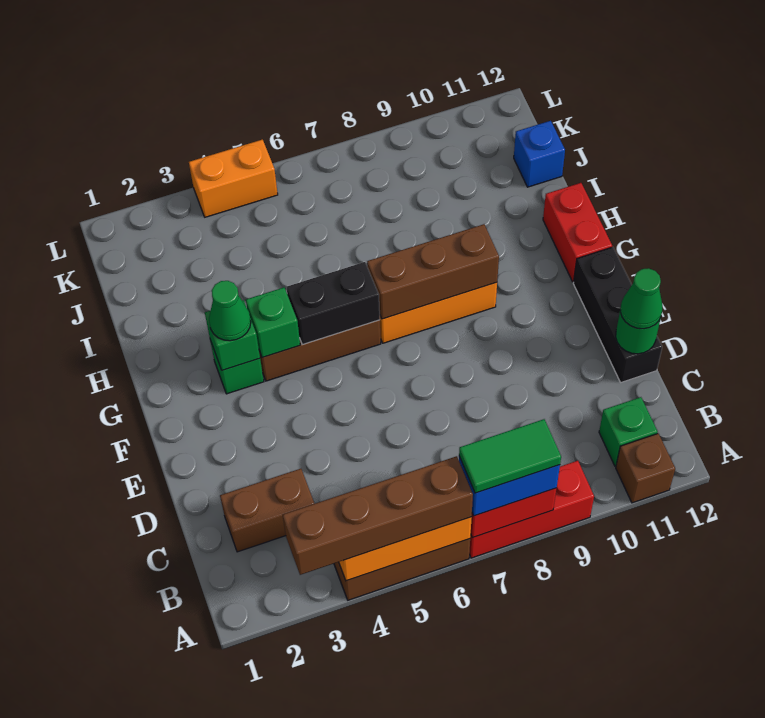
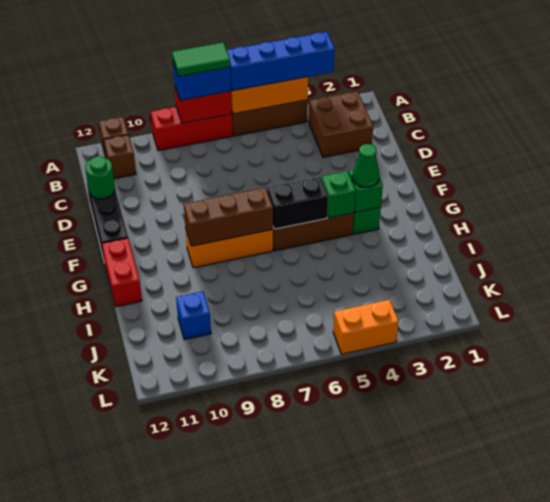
brown brick A3:A6 level 3 -> blue brick A3:A6 level 3
green brick B11 level 1 -> brown brick B11 level 1
brown brick C2:C3 level 1 -> brown brick B2:C3 level 1
green cone D12 level 3 -> none
blue brick J12 level 1 -> blue brick J10 level 1

